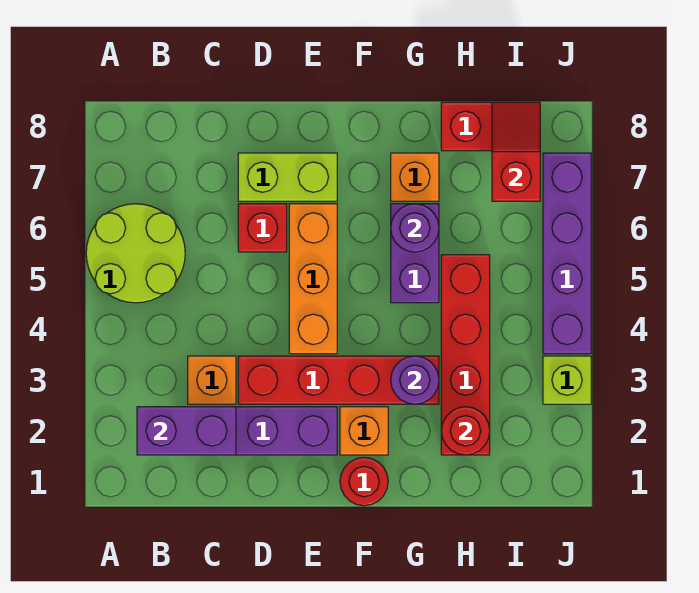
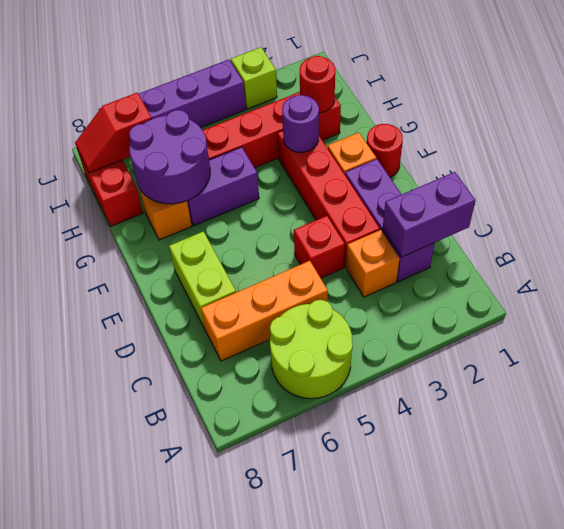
purple brick B2:C2 level 2 -> purple brick C1:C2 level 2
red brick D6 level 1 -> red brick D4 level 1
orange brick E4:E6 level 1 -> orange brick C5:C7 level 1
purple round brick G6 level 2 -> purple round brick G6:H7 level 2

